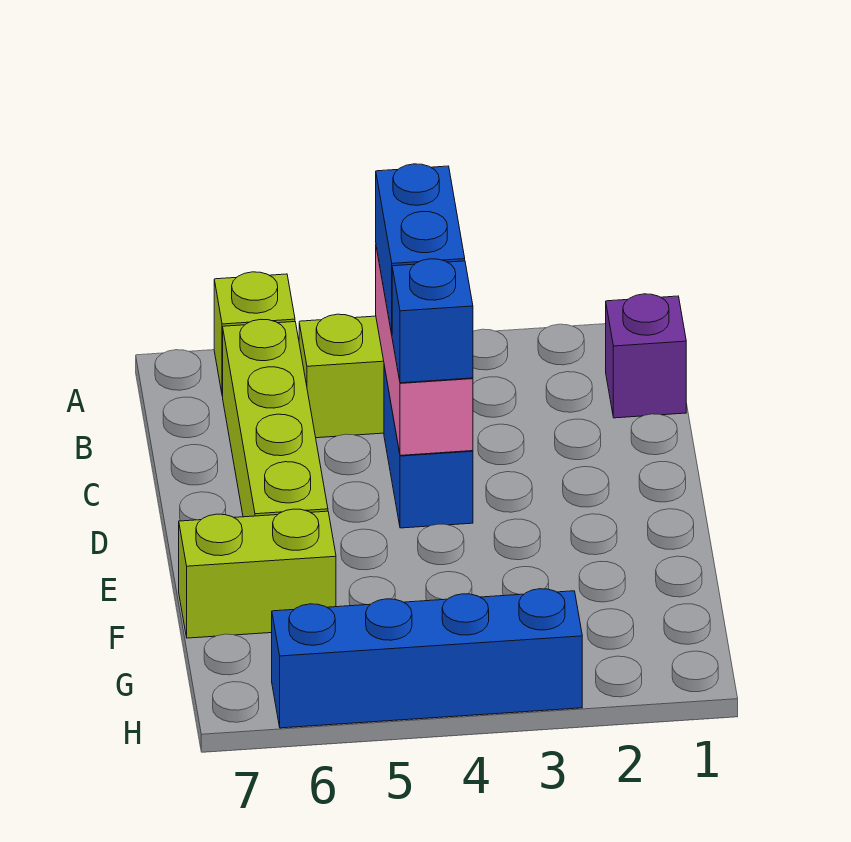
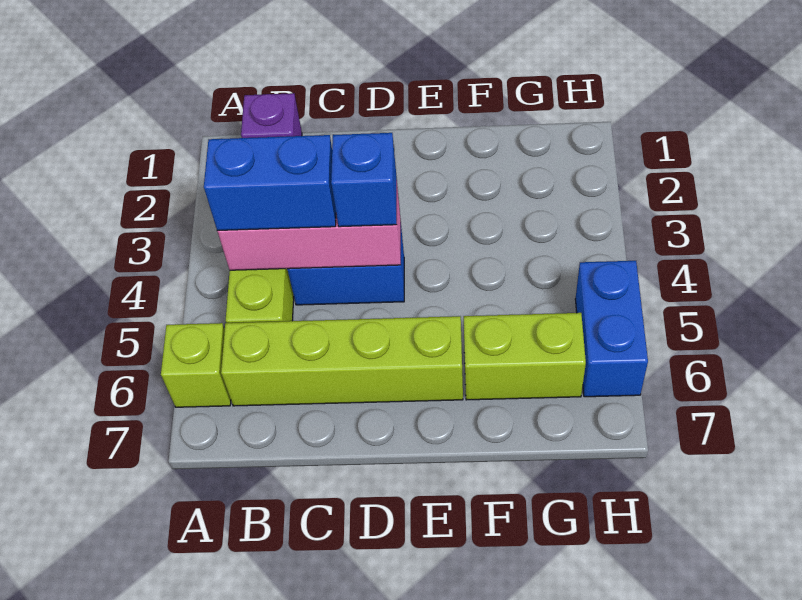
lime brick F6:F7 level 1 -> lime brick F6:G6 level 1
blue brick H3:H6 level 1 -> blue brick H5:H6 level 1

